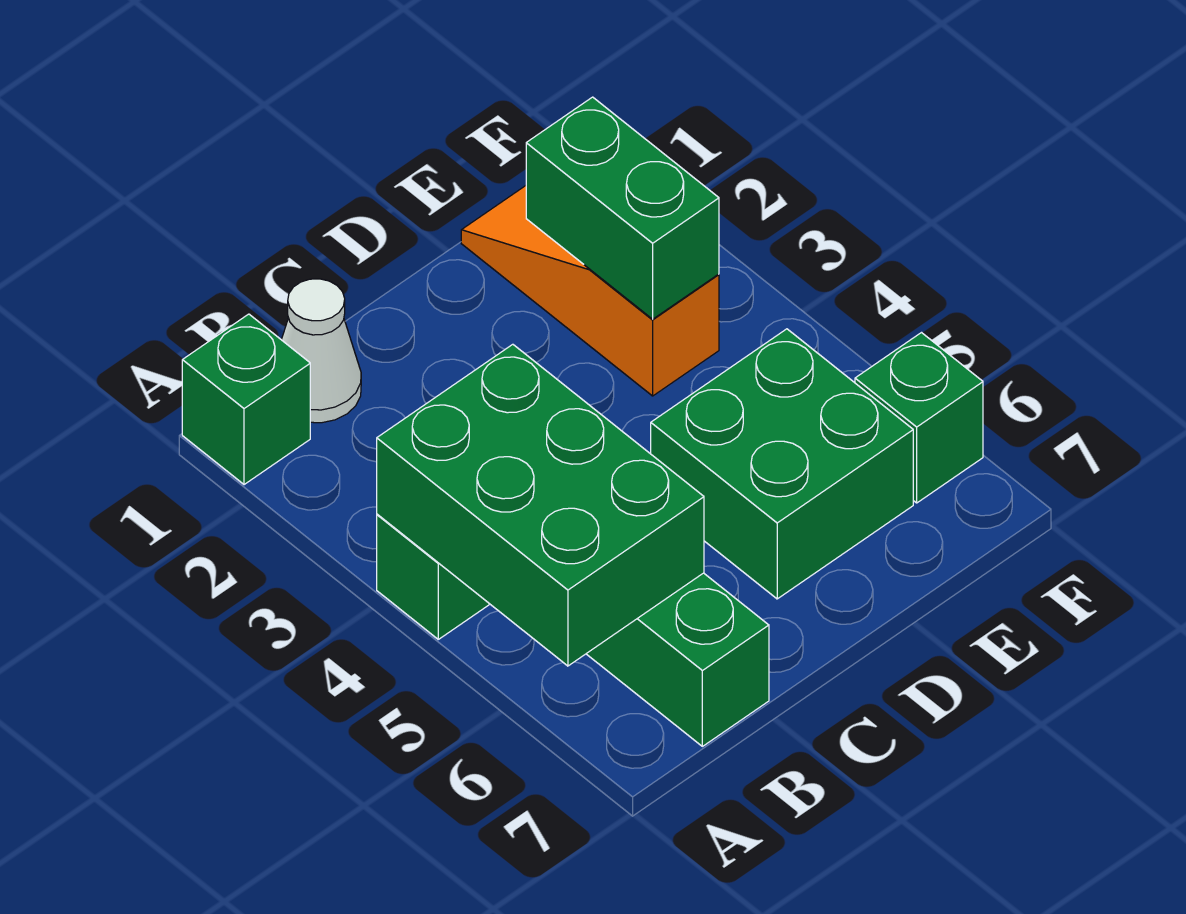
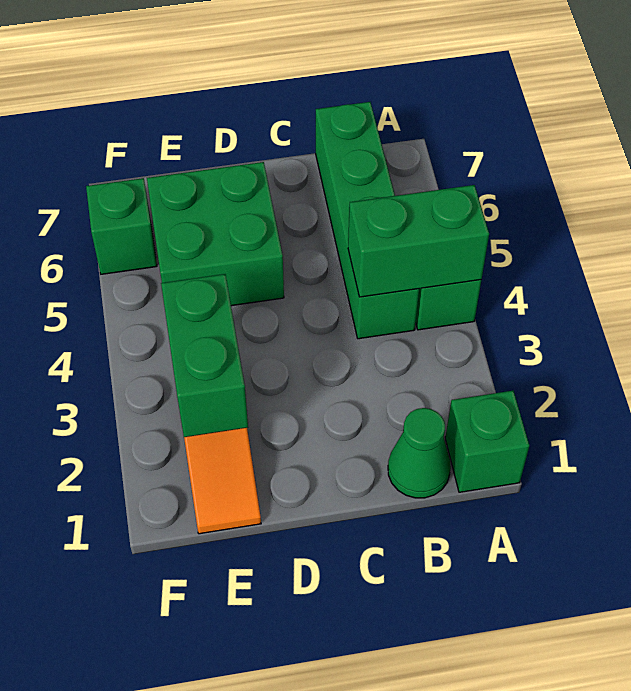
green brick A4:B6 level 2 -> green brick A4:B4 level 2
white cone B1 level 1 -> green cone B1 level 1

